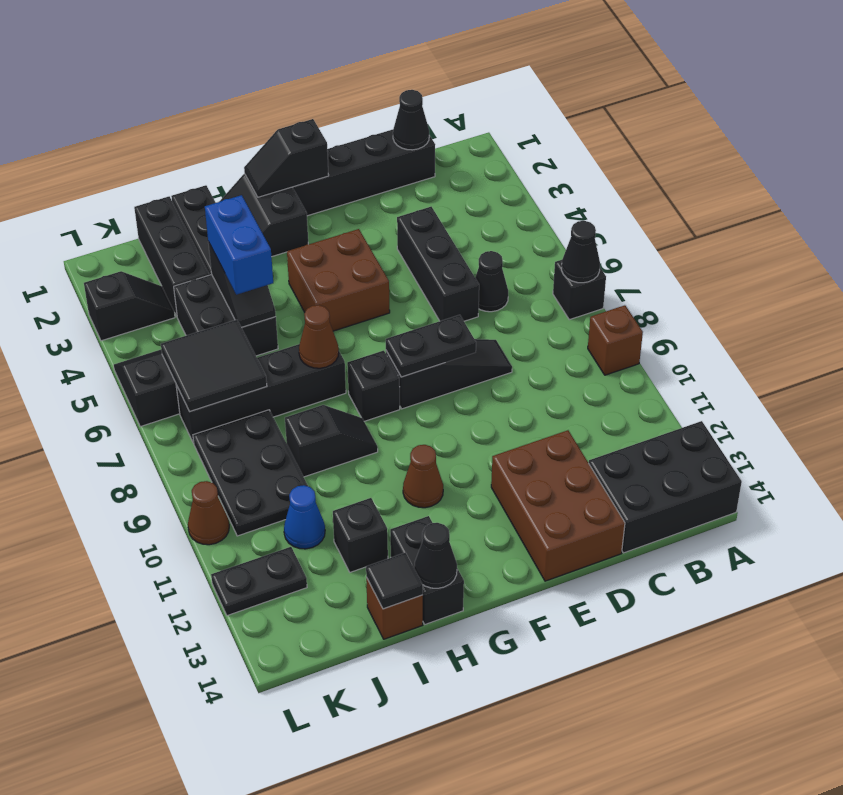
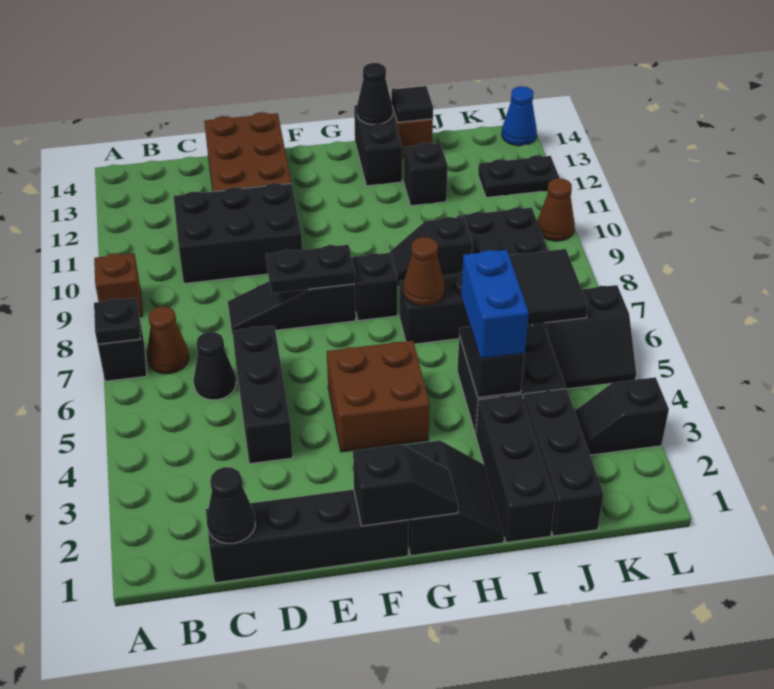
black cone A7 level 2 -> black plate A7 level 2
black brick A13:C14 level 1 -> black brick C10:E11 level 1
brown cone G11 level 1 -> brown cone B7 level 1
blue cone J11 level 1 -> blue cone L14 level 1

